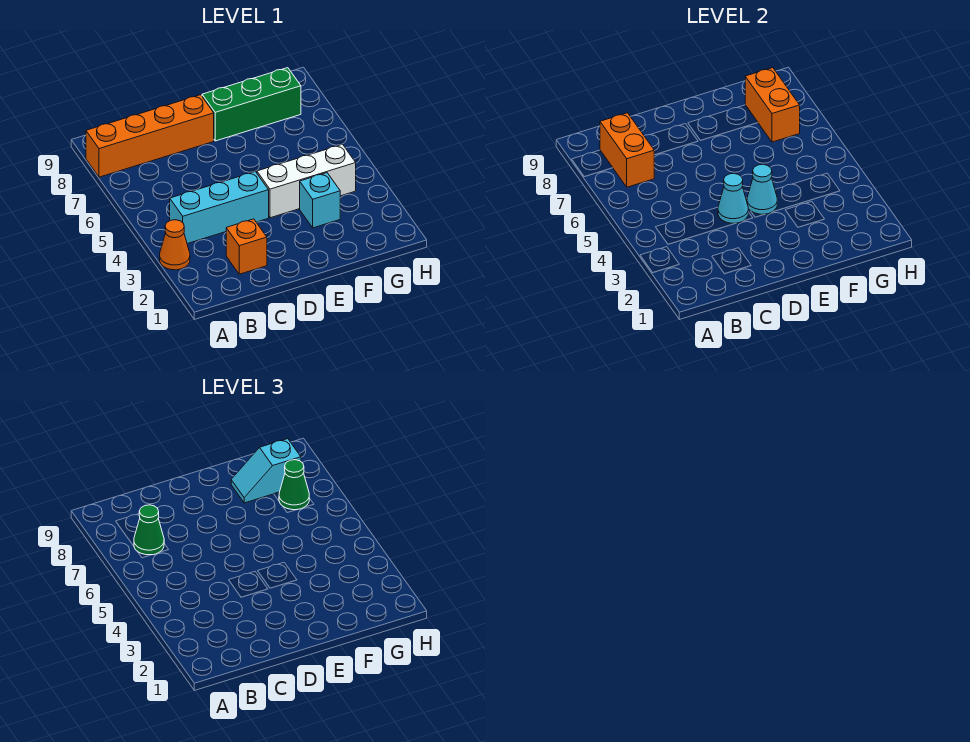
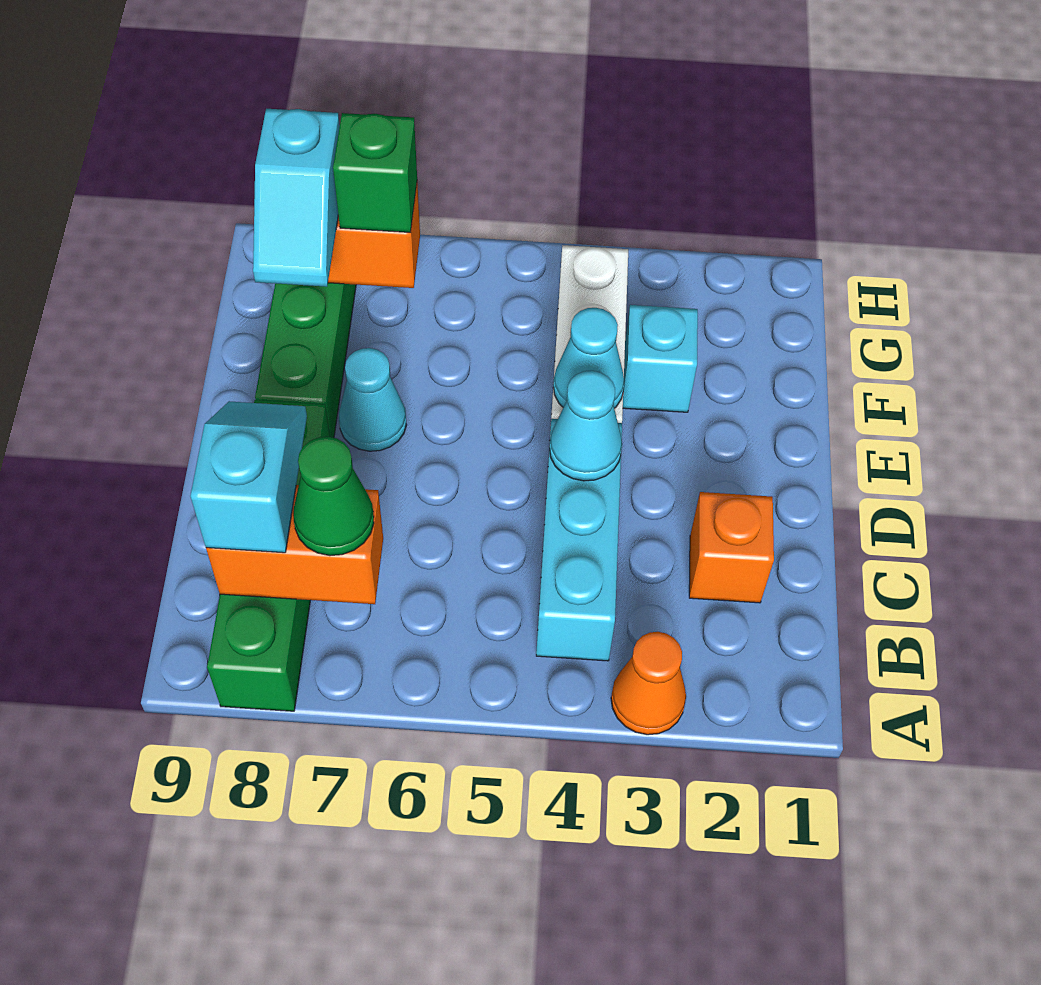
orange brick A8:D8 level 1 -> green brick A8:D8 level 1
none -> cyan slope B8:C8 level 3 top B
none -> cyan cone E7 level 1
green cone G7 level 3 -> green brick G7 level 3

